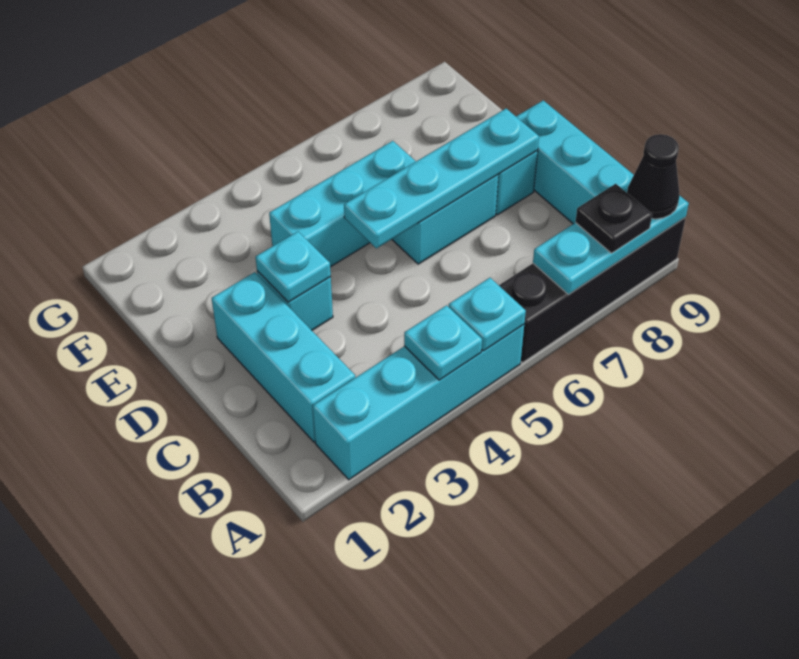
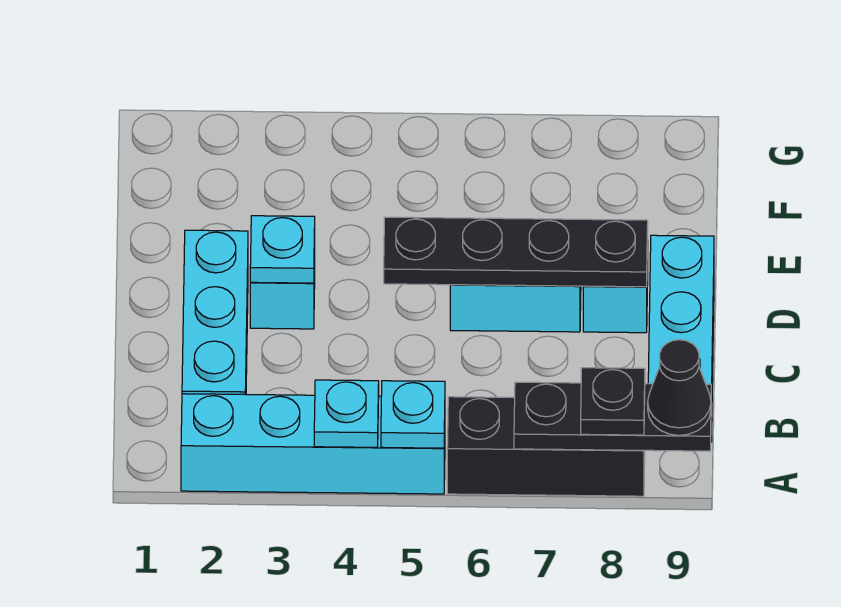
black brick A6:A9 level 1 -> black brick A6:A8 level 1
cyan plate A7:A9 level 2 -> black plate A7:A9 level 2
cyan plate D5:D8 level 2 -> black plate D5:D8 level 2
cyan brick E4:E6 level 1 -> none

